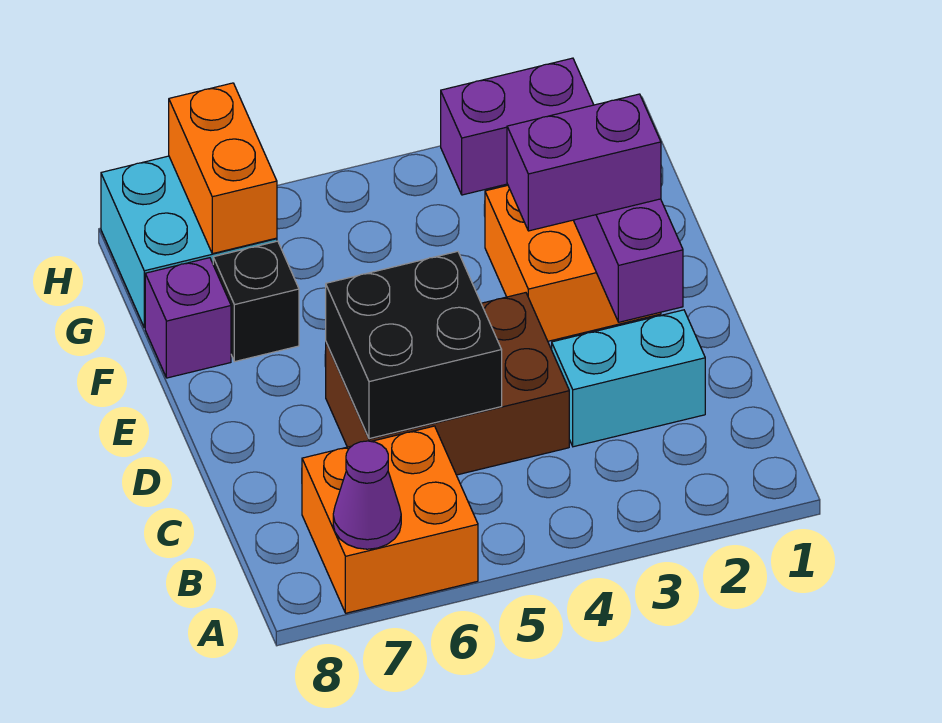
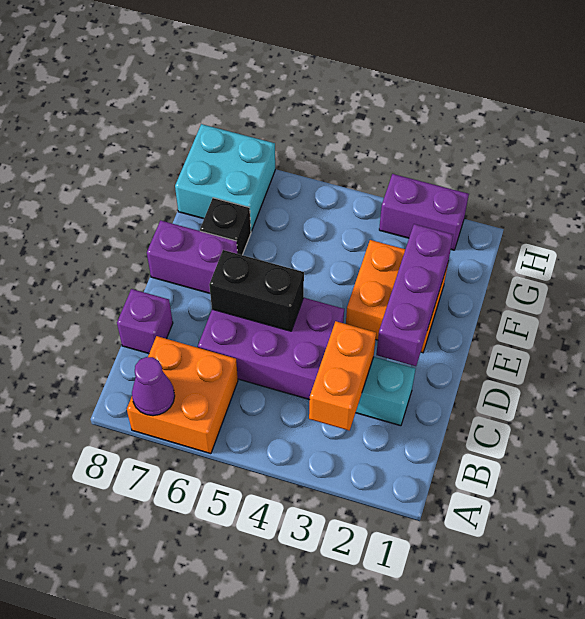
brown brick C4:D6 level 1 -> purple brick C4:D6 level 1
black brick C5:D6 level 2 -> black brick D5:D6 level 2
purple brick E2:E3 level 3 -> purple brick E7:E8 level 1
purple brick F8 level 1 -> purple brick C8 level 1
orange brick G7:H7 level 2 -> orange brick B3:C3 level 2

